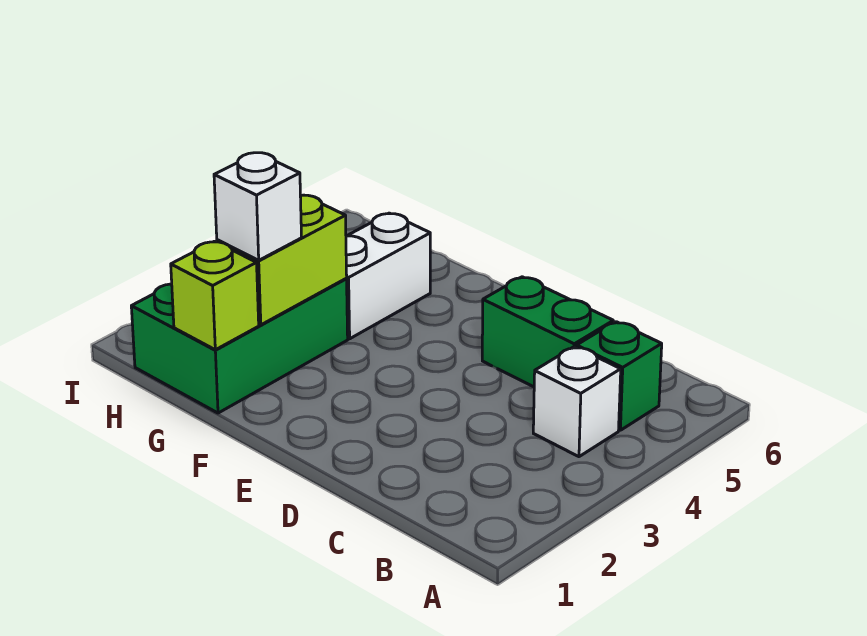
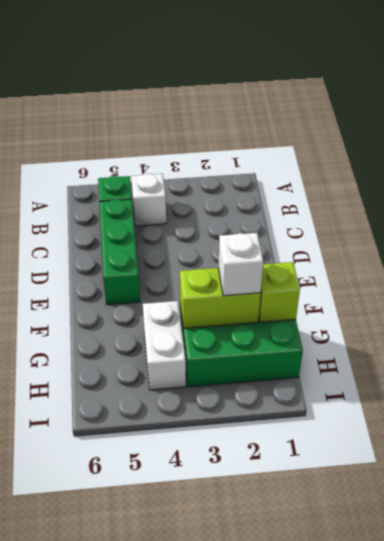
green brick C5:D5 level 1 -> green brick C5:E5 level 1
white brick G4:G5 level 1 -> white brick G4:H4 level 1

